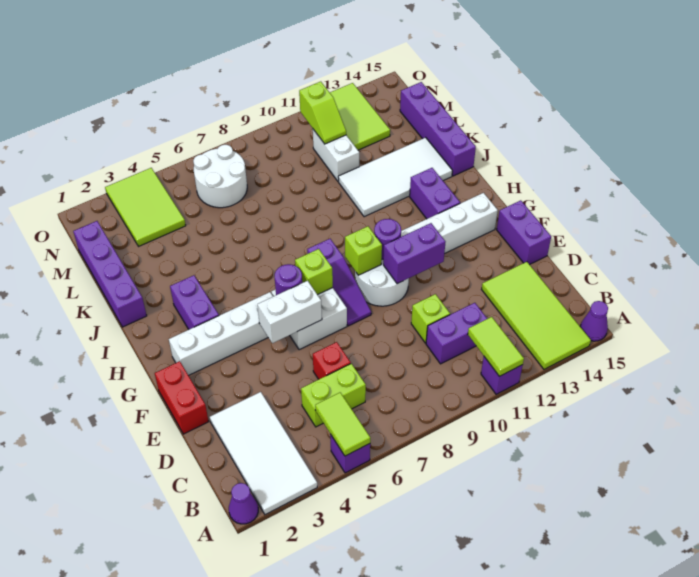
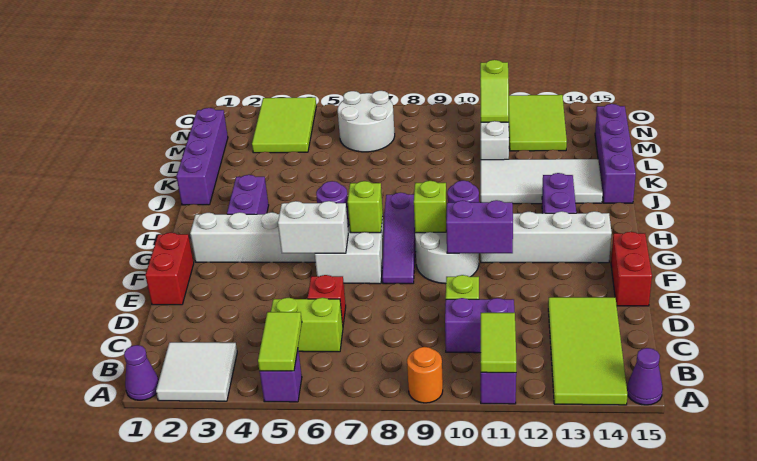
white tile A2:D3 level 1 -> white tile A2:B3 level 1
none -> orange round brick A9 level 1
purple brick E15:F15 level 1 -> red brick E15:F15 level 1

